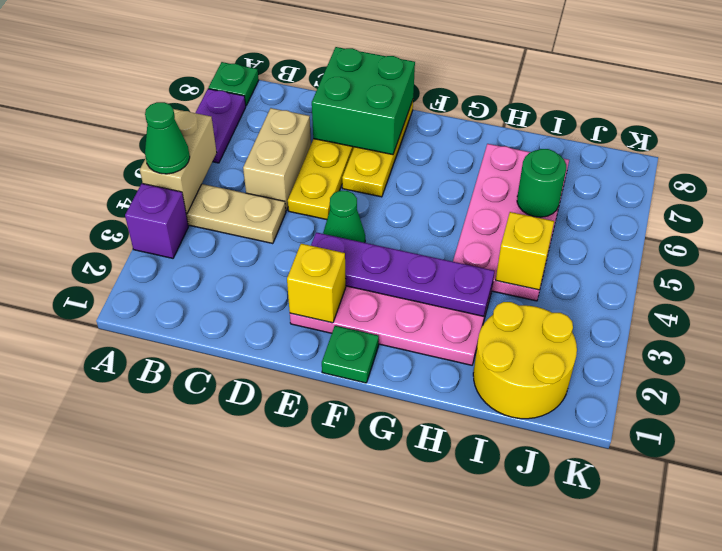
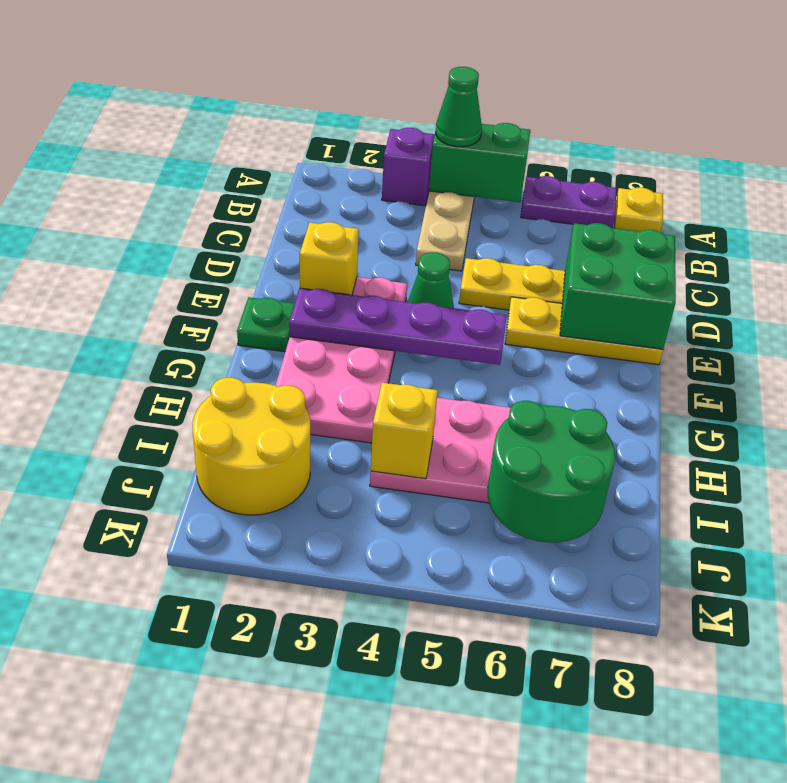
tan brick A4:A5 level 2 -> green brick A4:A5 level 2
green plate A8 level 1 -> yellow plate A8 level 1
tan brick C5:C6 level 1 -> none
purple plate E3:H3 level 2 -> purple plate F2:F5 level 2
green round brick I6 level 2 -> green round brick I6:J7 level 2

